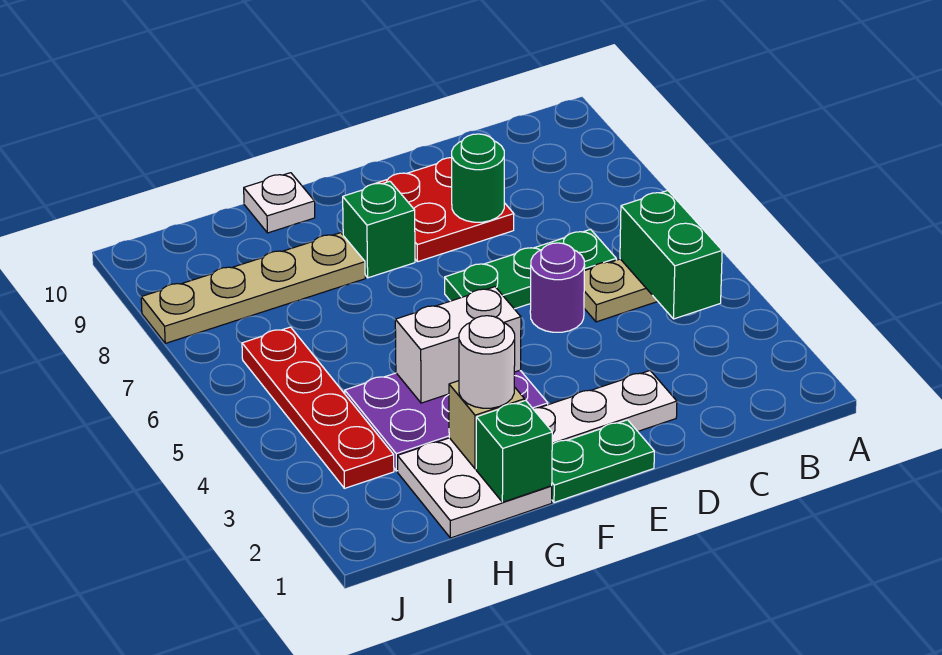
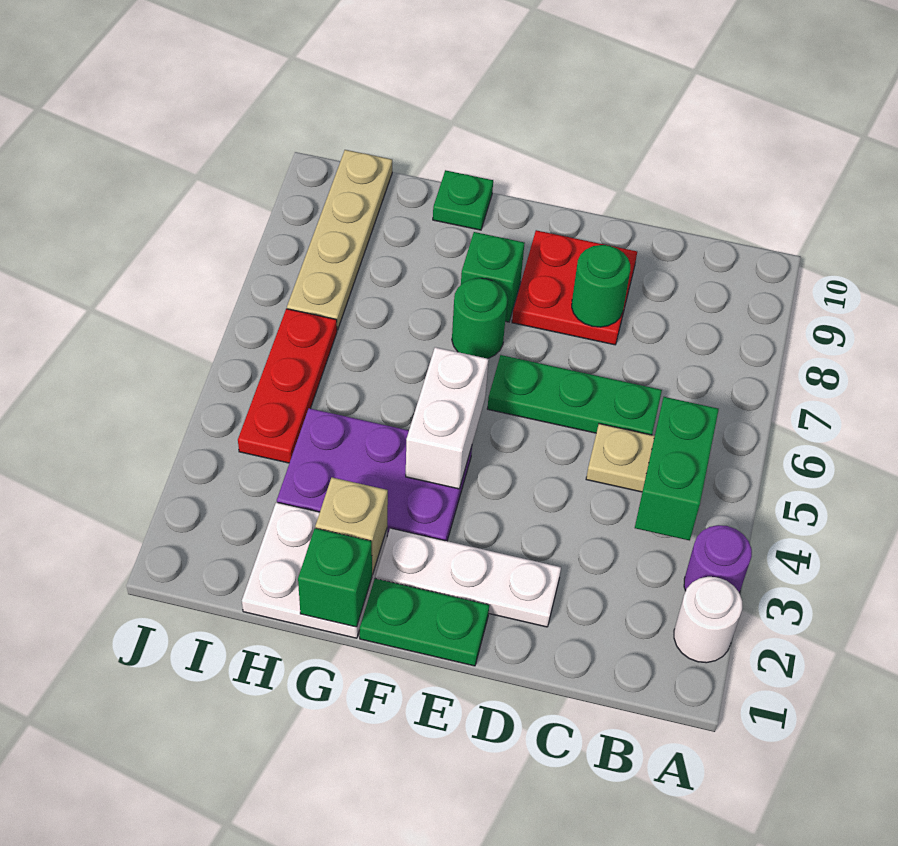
purple round brick D5 level 1 -> purple round brick A3 level 1
white brick F4:G4 level 2 -> white brick F4:F5 level 2
none -> green round brick F7 level 1
white round brick G2 level 3 -> white round brick A2 level 1
tan plate G8:J8 level 1 -> tan plate I7:I10 level 1
white plate G10 level 1 -> green plate G10 level 1
red plate I3:I6 level 1 -> red plate I4:I6 level 1

